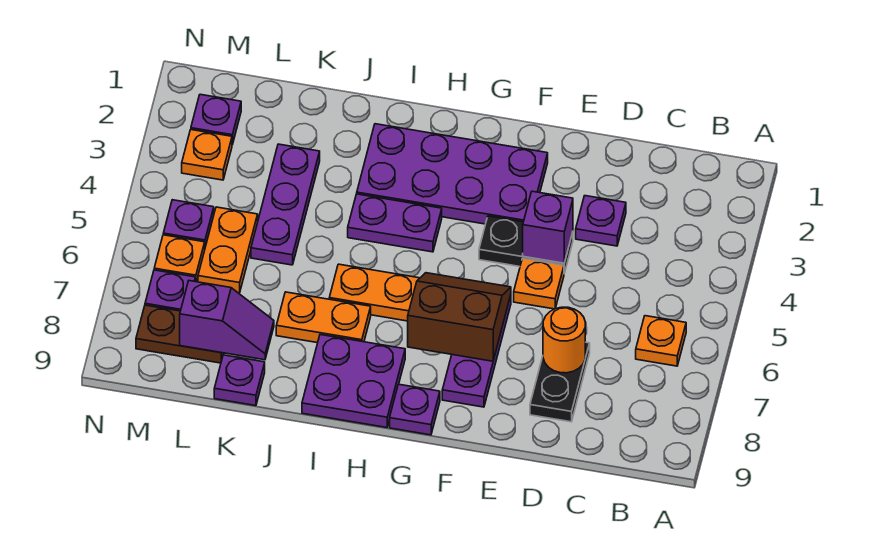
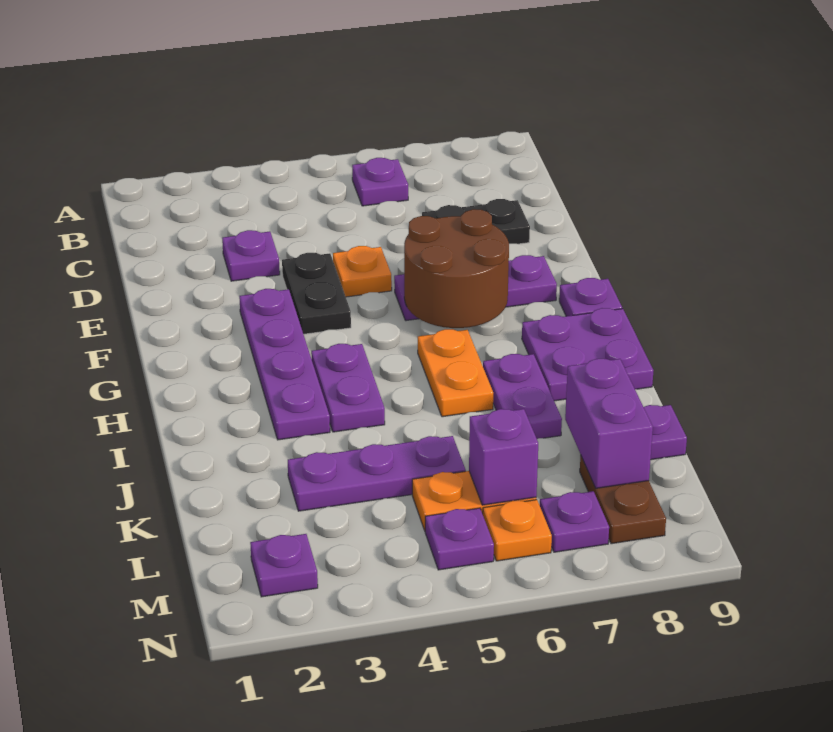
orange plate B6 level 1 -> purple plate B6 level 1
orange round brick D7 level 2 -> none
purple brick E4 level 2 -> purple brick L6 level 2
purple plate F2:I3 level 1 -> purple plate F3:I3 level 1
brown slope F6:G7 level 2 top 7 -> brown round brick F6:G7 level 2
orange plate I7:J7 level 1 -> purple plate I7:J7 level 1
purple slope K8:L8 level 2 top L -> purple brick K8:L8 level 2
orange plate M3 level 1 -> none

